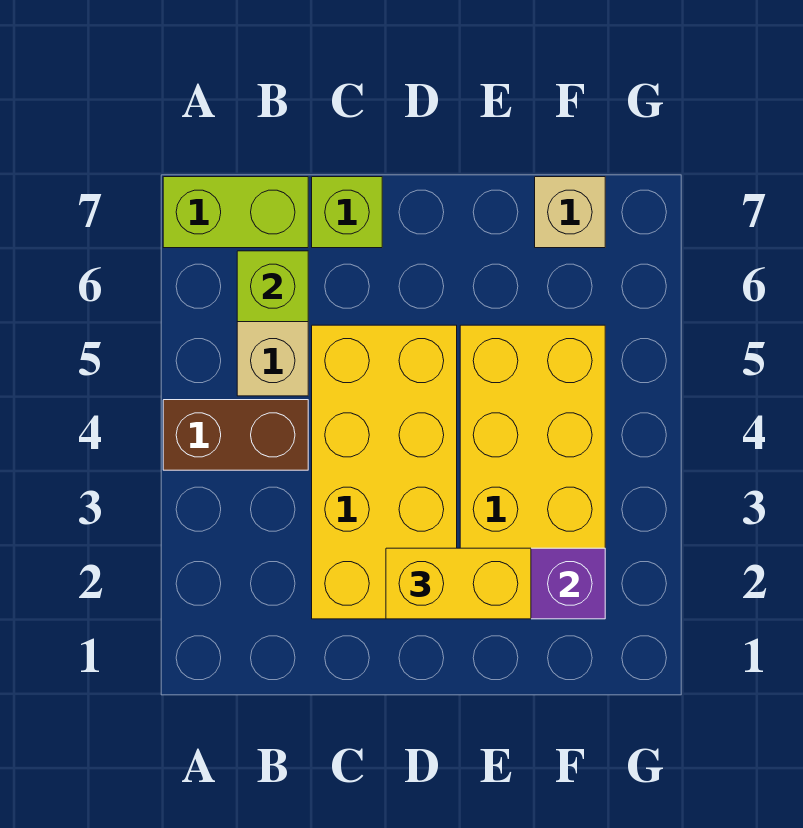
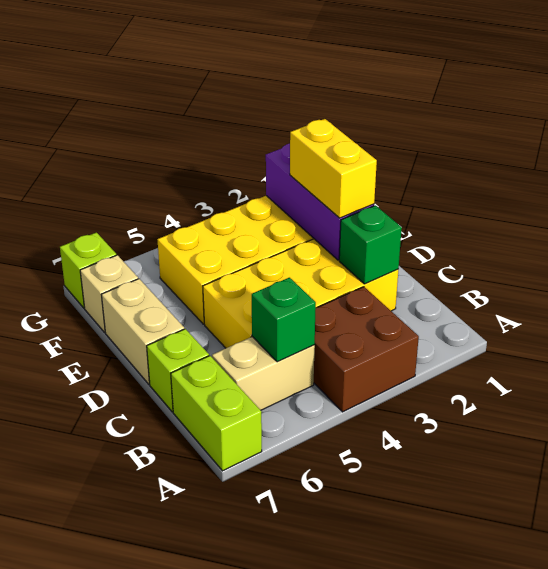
brown brick A4:B4 level 1 -> brown brick A3:B4 level 1
none -> green brick B5 level 2
lime brick B6 level 2 -> lime brick G7 level 1
none -> green brick C2 level 2
none -> tan brick D7:E7 level 1

